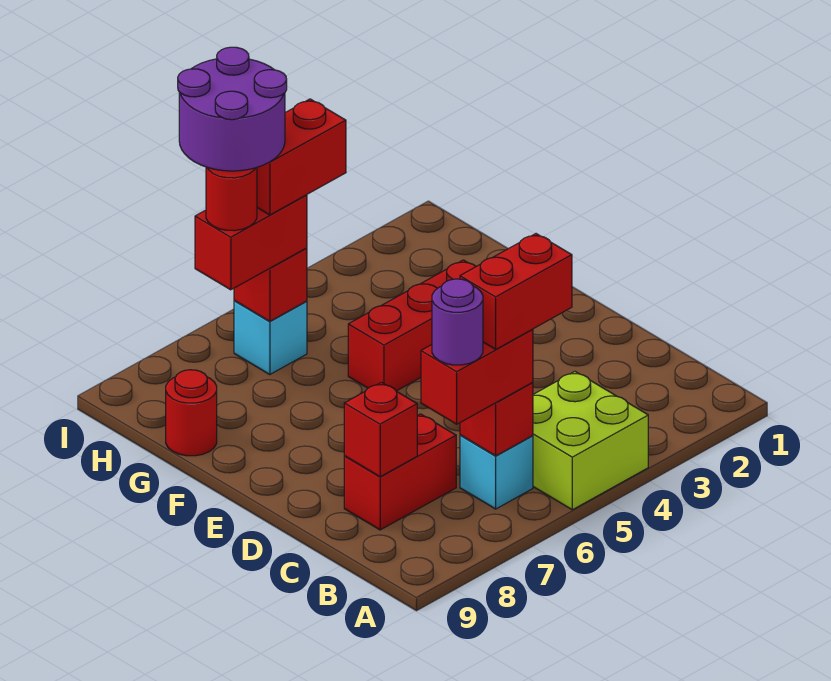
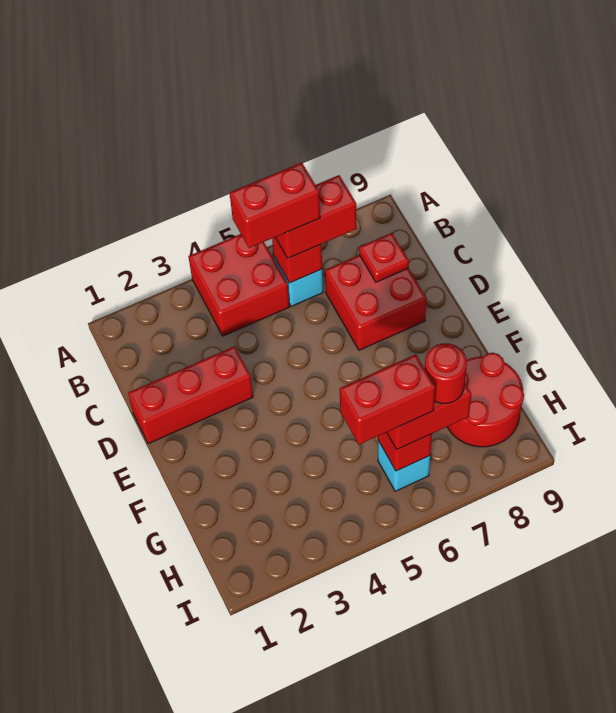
lime brick A4:B5 level 1 -> red brick A4:B5 level 1
purple round brick B7 level 4 -> none
red brick C7:C8 level 1 -> red brick C7:D8 level 1
red brick C8 level 2 -> red plate C8 level 2
red brick F3:F5 level 1 -> red brick D1:D3 level 1
red round brick G9 level 1 -> red round brick G8:H9 level 1
purple round brick H6:I7 level 5 -> none

